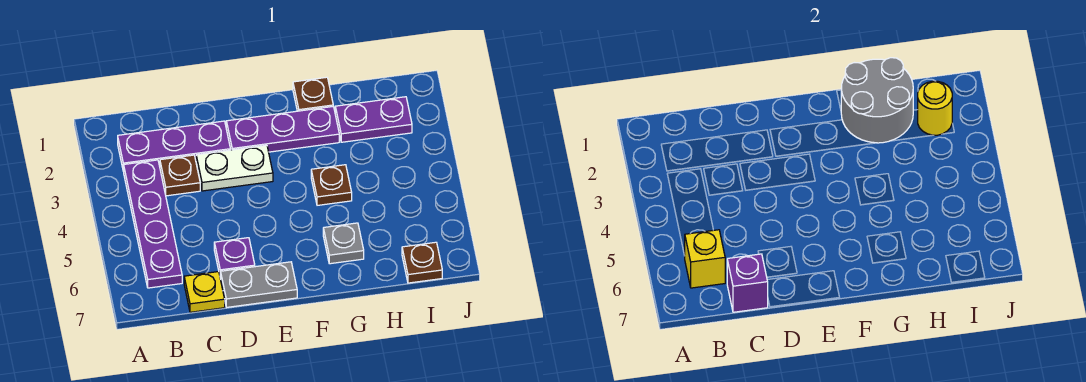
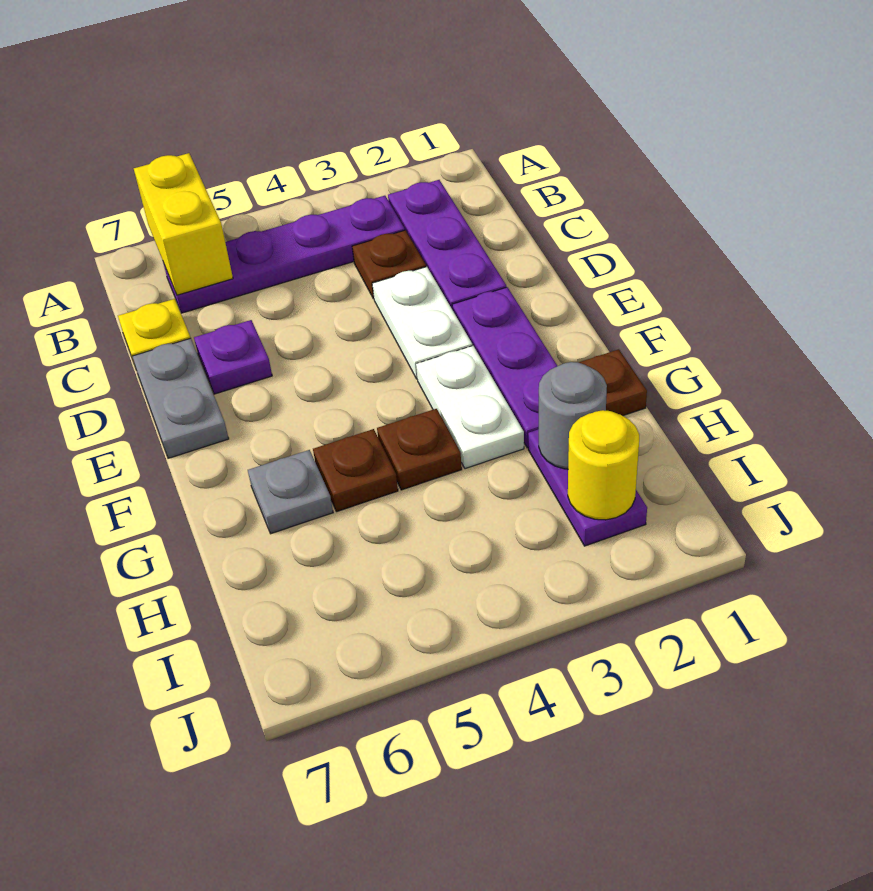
yellow brick B6 level 2 -> yellow brick A6:B6 level 2
purple brick C7 level 2 -> none
none -> white plate F3:G3 level 1
grey round brick G1:H2 level 2 -> grey round brick H2 level 2
brown plate I7 level 1 -> brown plate G5 level 1

